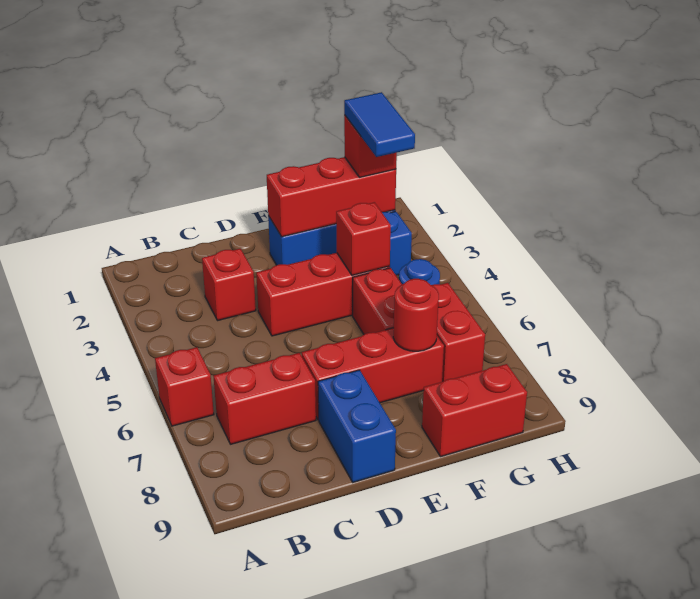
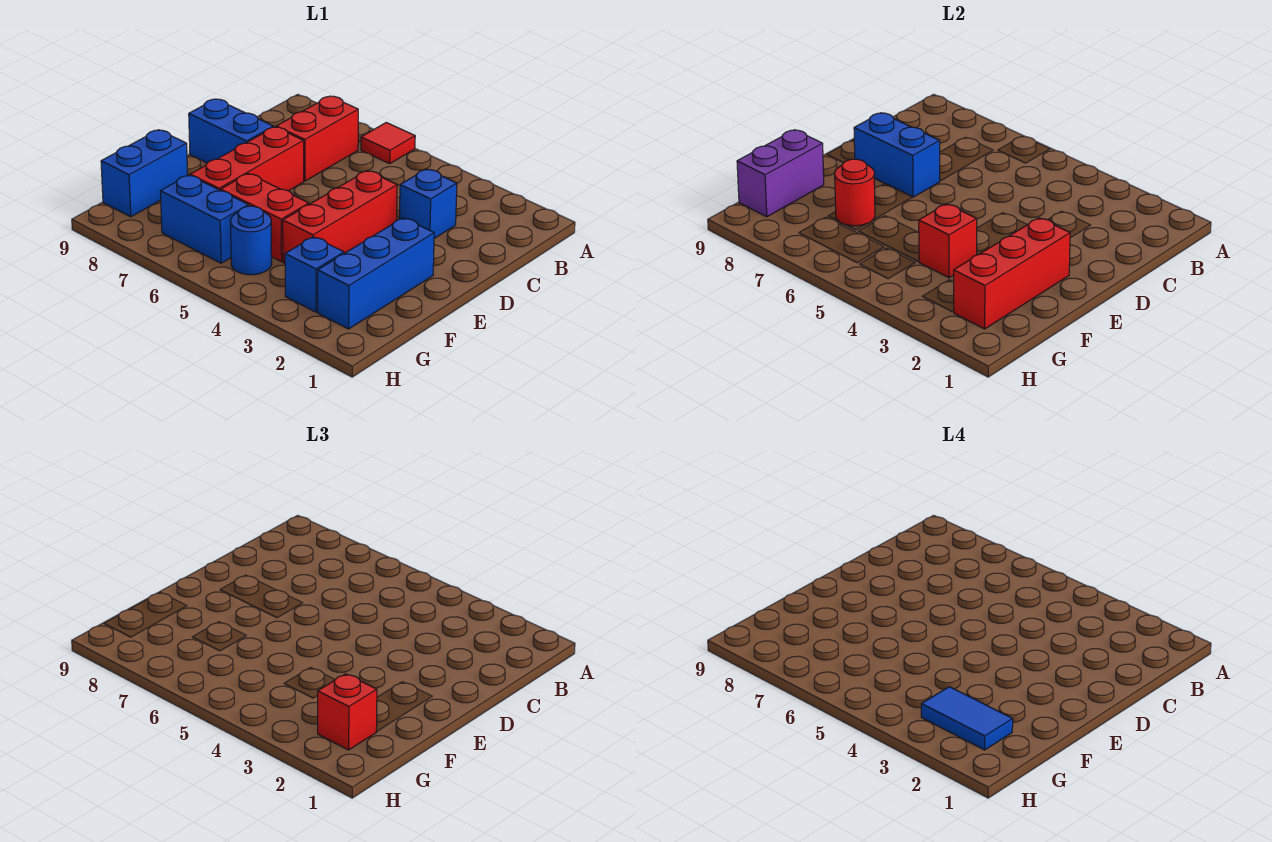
red brick A6 level 1 -> red tile A6 level 1
red brick C3 level 1 -> blue brick C3 level 1
none -> blue brick D7:D8 level 2
red brick F9:G9 level 1 -> blue brick F9:G9 level 1
none -> purple brick F9:G9 level 2
red brick G6:G7 level 1 -> blue brick G6:G7 level 1

